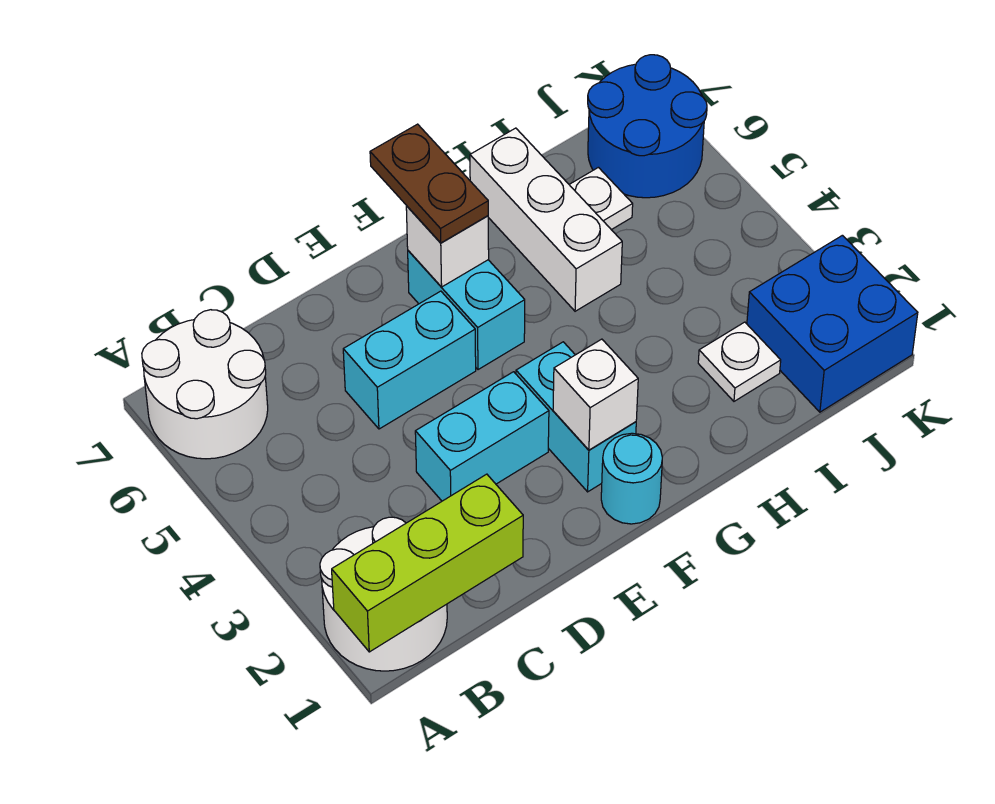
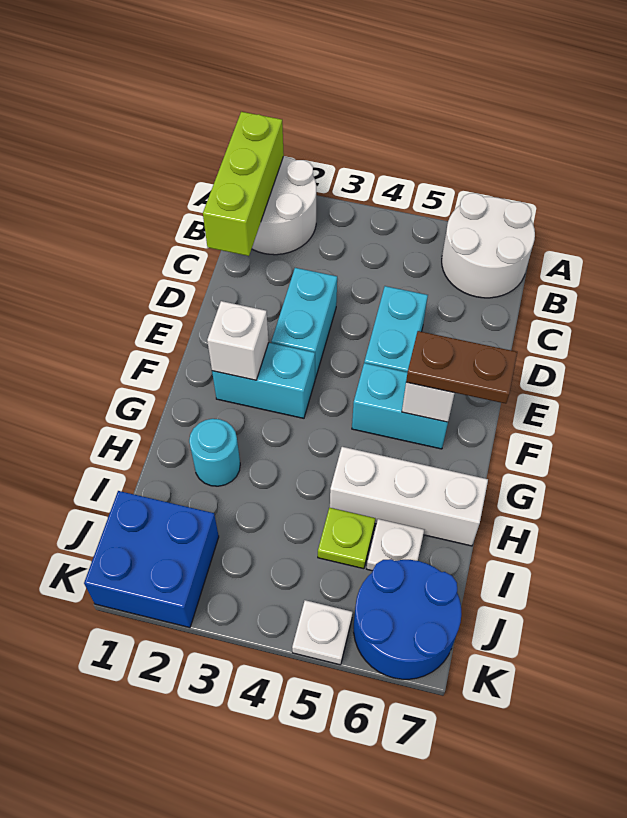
cyan round brick F1 level 1 -> cyan round brick H2 level 1
white plate I2 level 1 -> white plate K5 level 1
none -> lime plate I5 level 1

